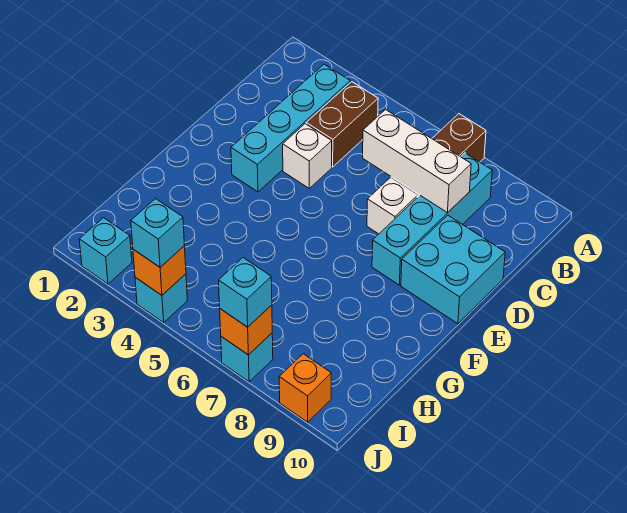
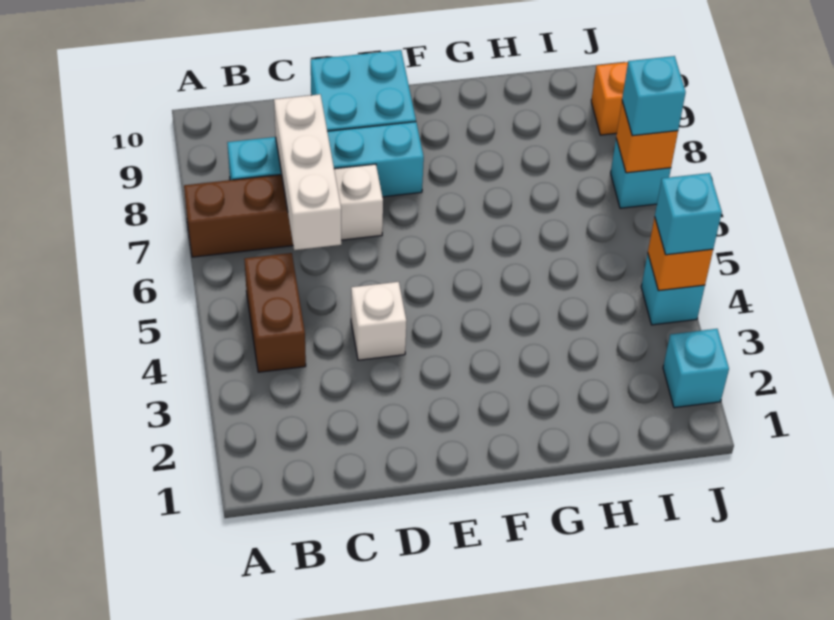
cyan brick B3:E3 level 1 -> none
brown brick B4:C4 level 1 -> brown brick B4:B5 level 1

